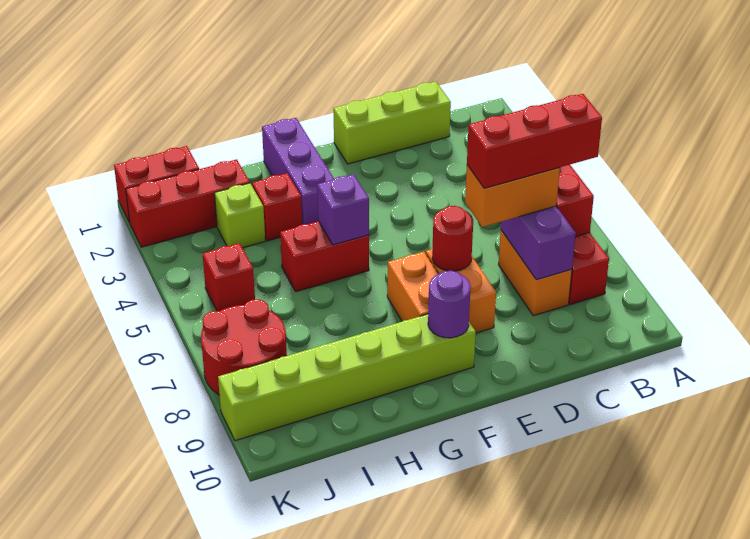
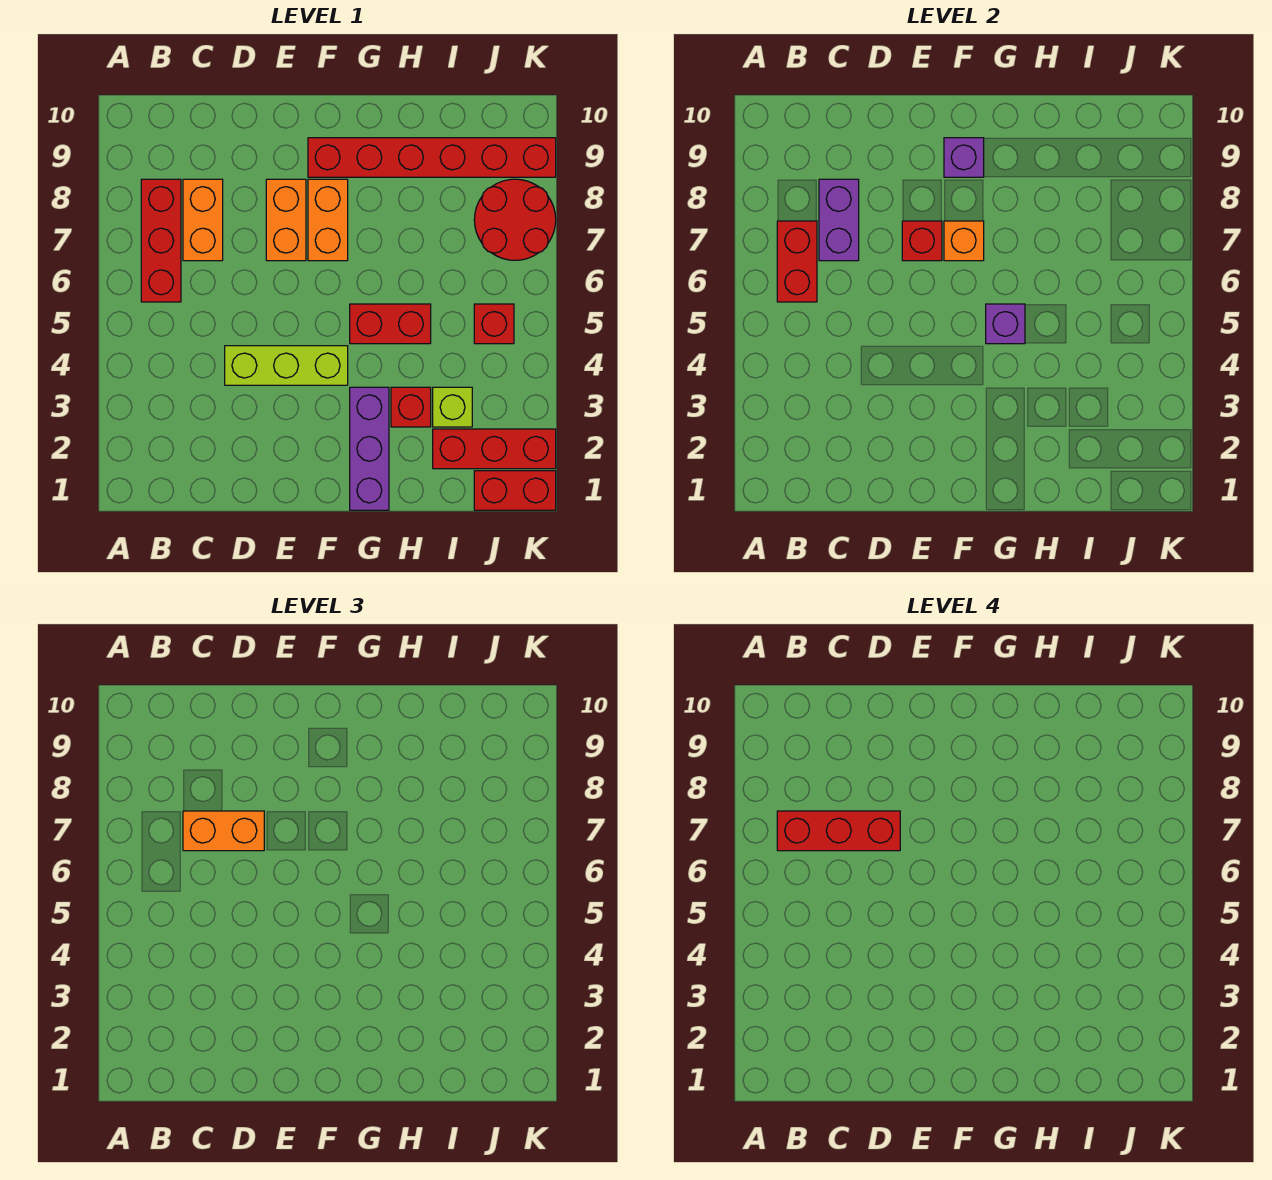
lime brick C1:E1 level 1 -> lime brick D4:F4 level 1
red round brick E7 level 2 -> red brick E7 level 2
none -> orange brick F7 level 2
lime brick F9:K9 level 1 -> red brick F9:K9 level 1
purple round brick F9 level 2 -> purple brick F9 level 2

